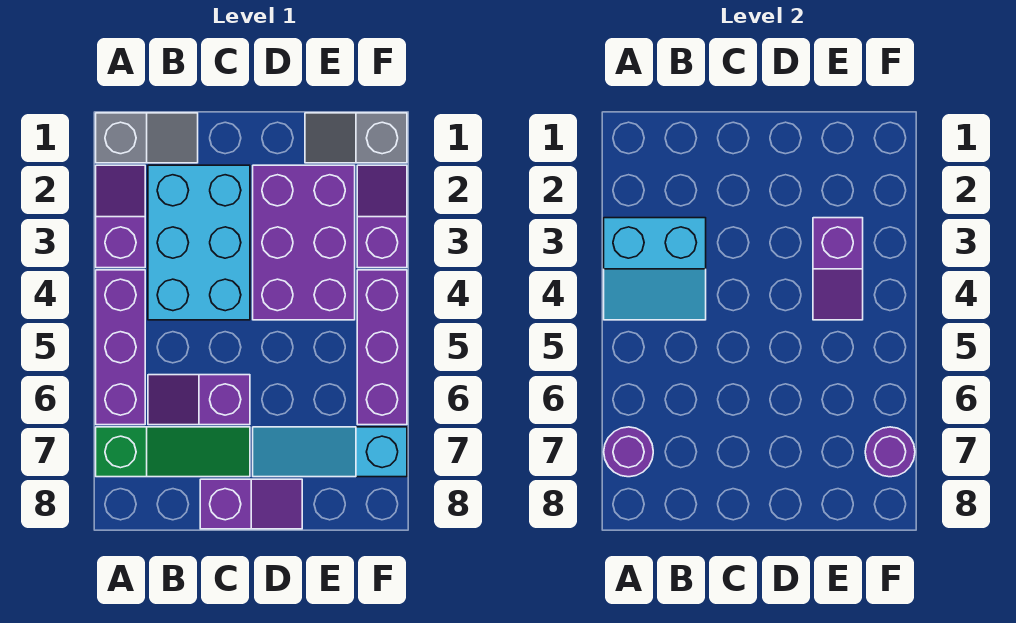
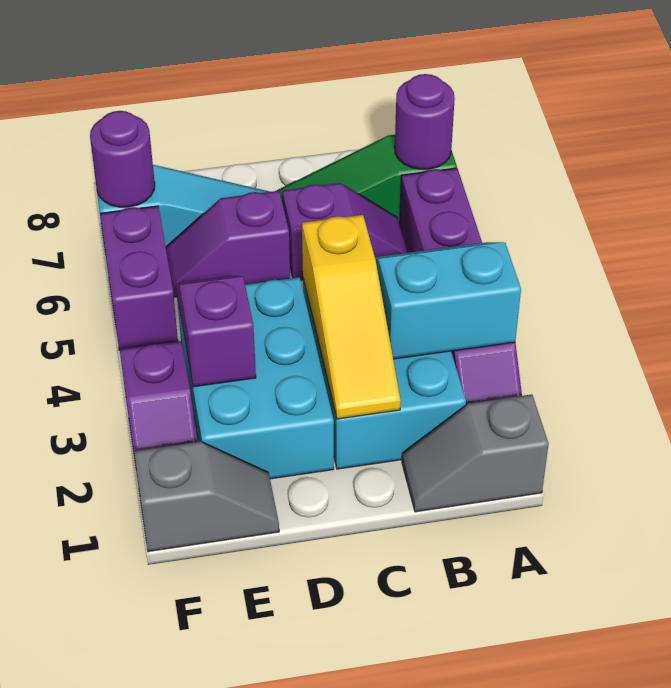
none -> yellow slope C2:C4 level 2 top 4
purple slope C8:D8 level 1 top C -> purple slope D6:E6 level 1 top D
purple brick D2:E4 level 1 -> cyan brick D2:E4 level 1
purple brick F4:F6 level 1 -> purple brick F5:F6 level 1

